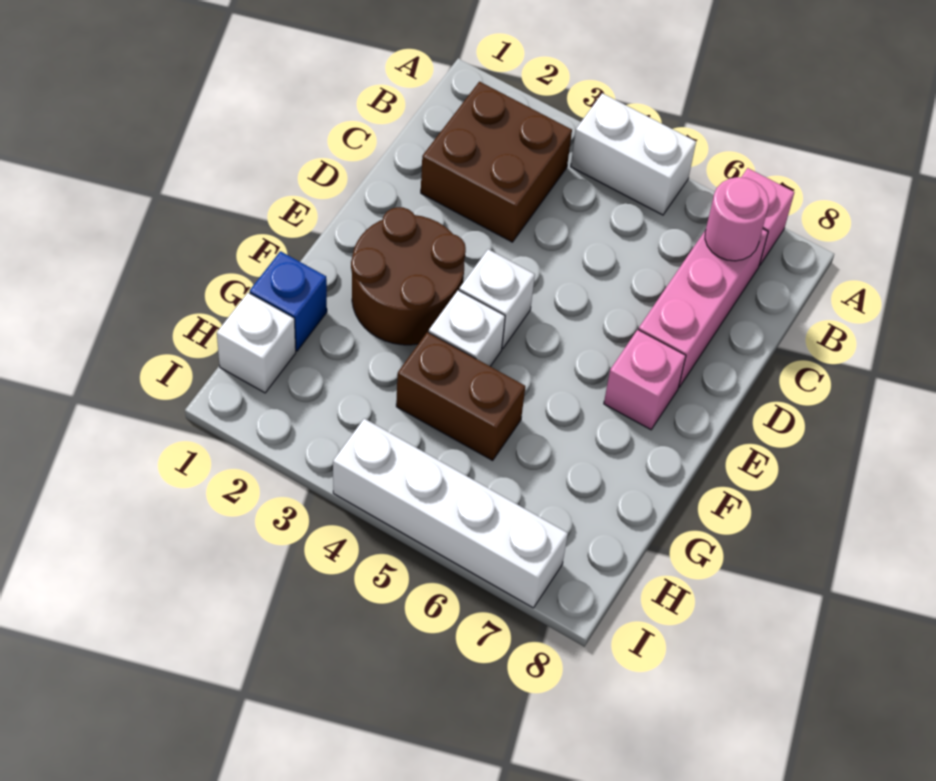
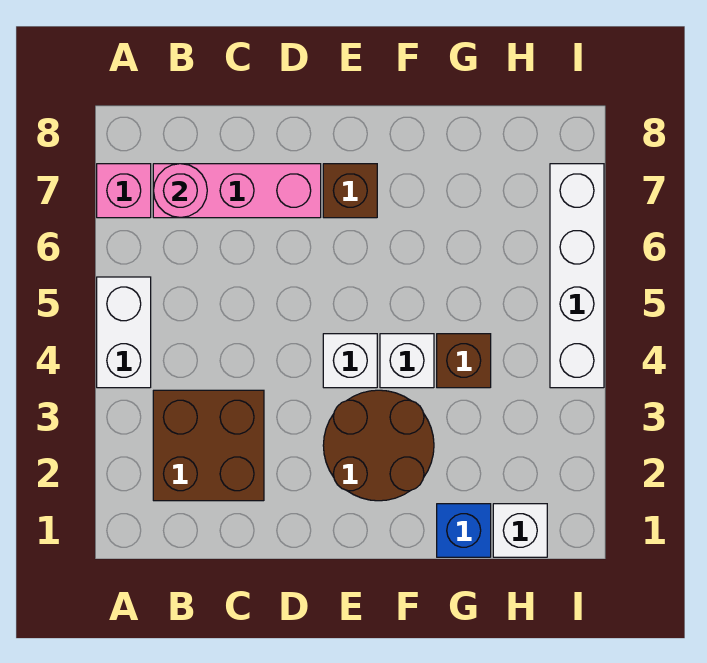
pink brick E7 level 1 -> brown brick E7 level 1
brown brick G4:G5 level 1 -> brown brick G4 level 1

